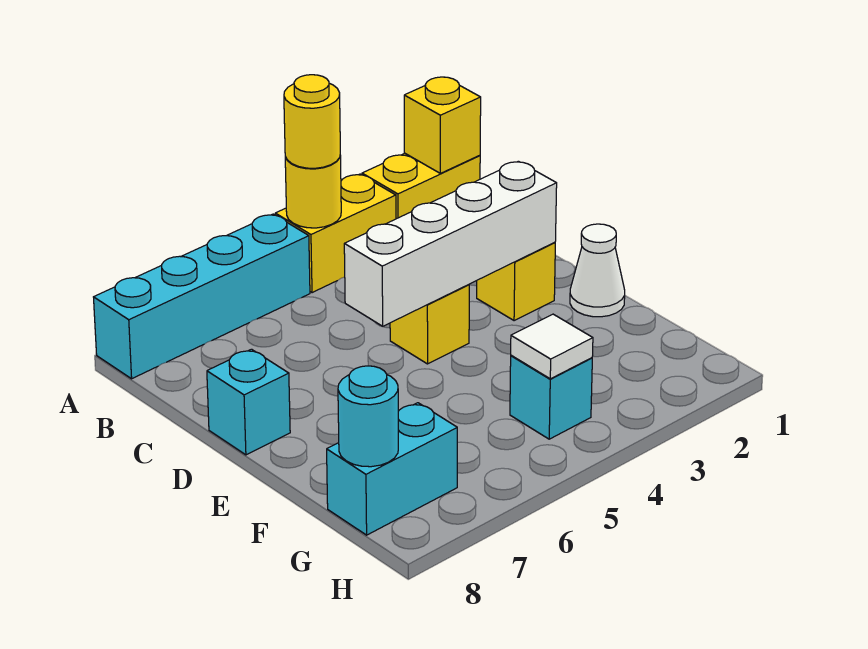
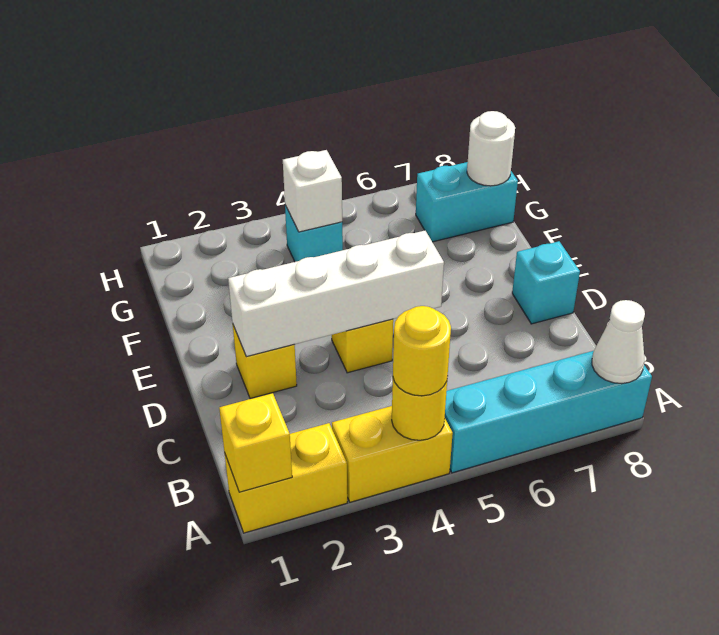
white cone E1 level 1 -> white cone A8 level 2
white tile G4 level 2 -> white brick G4 level 2
cyan round brick G8 level 2 -> white round brick G8 level 2

